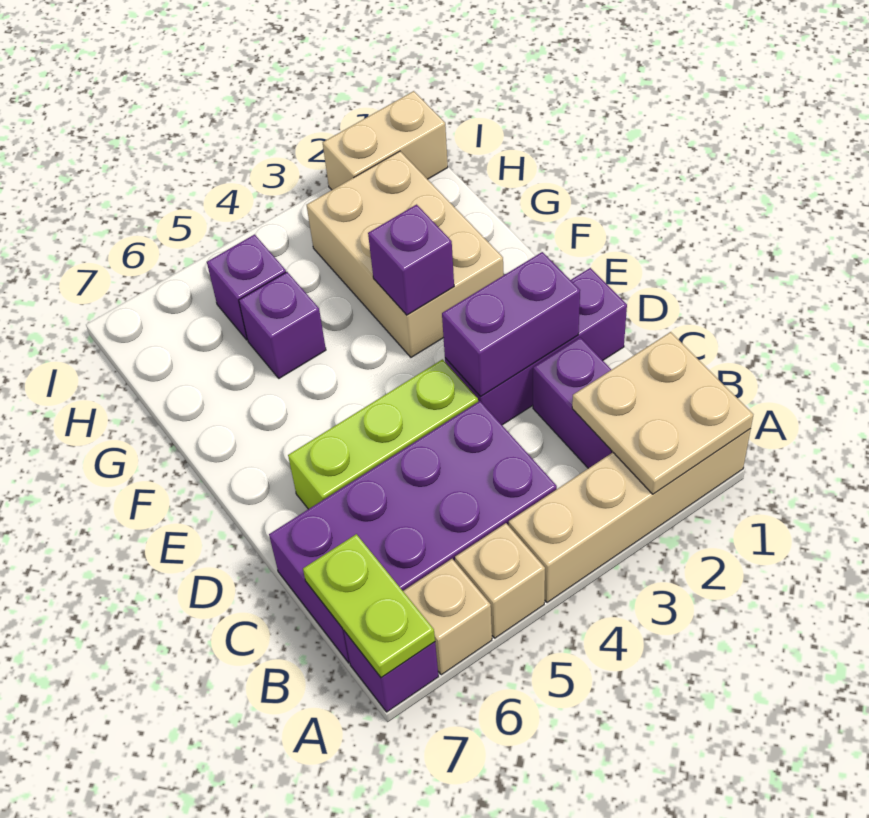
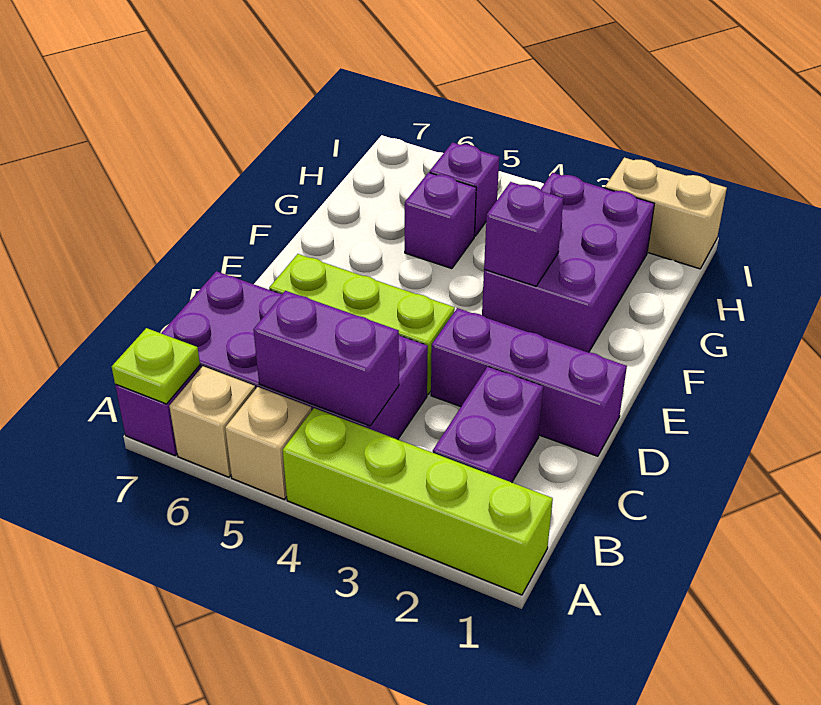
tan brick A1:A4 level 1 -> lime brick A1:A4 level 1
tan plate A1:B2 level 2 -> none
lime plate A7:B7 level 2 -> lime plate A7 level 2
purple brick D2:D3 level 2 -> purple brick B4:B5 level 2
tan brick F2:H3 level 1 -> purple brick F2:H3 level 1

